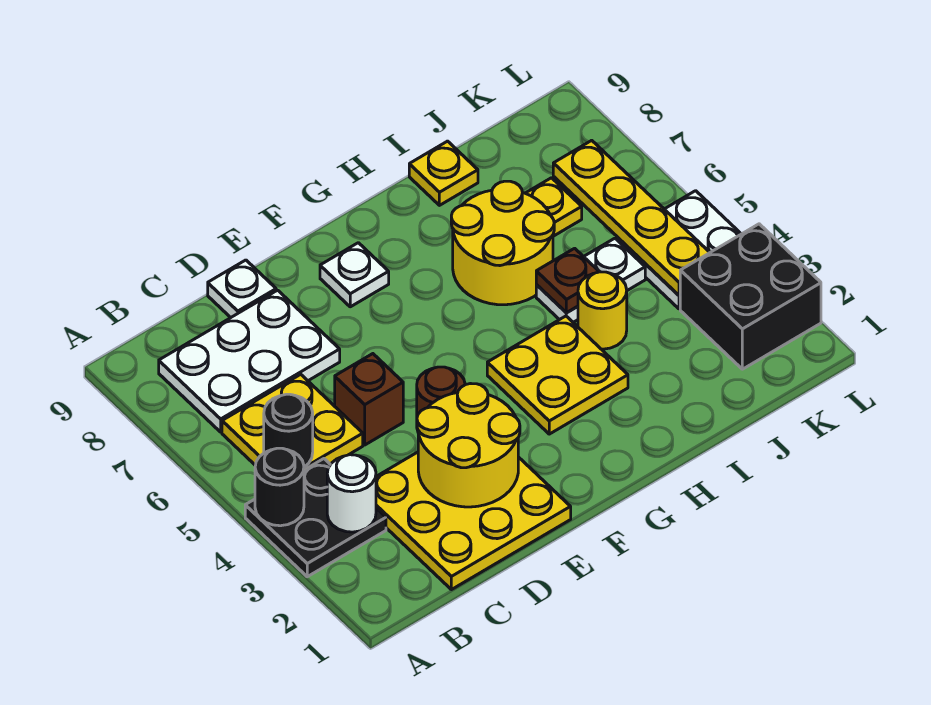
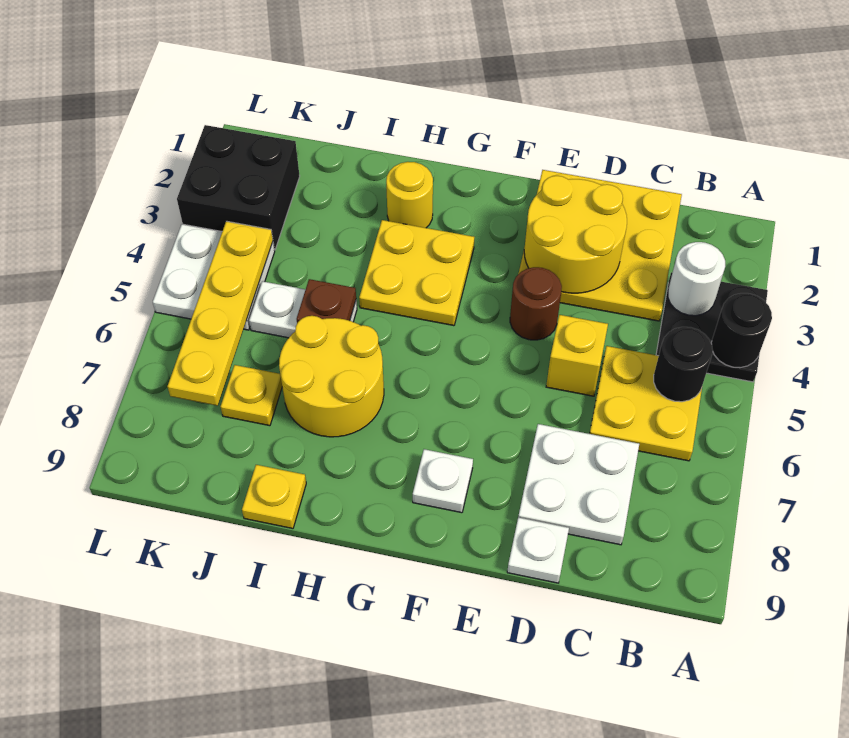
white plate B7:D8 level 1 -> white plate C7:D8 level 1
brown brick D5 level 1 -> yellow brick D5 level 1
yellow round brick I4 level 1 -> yellow round brick H2 level 1

